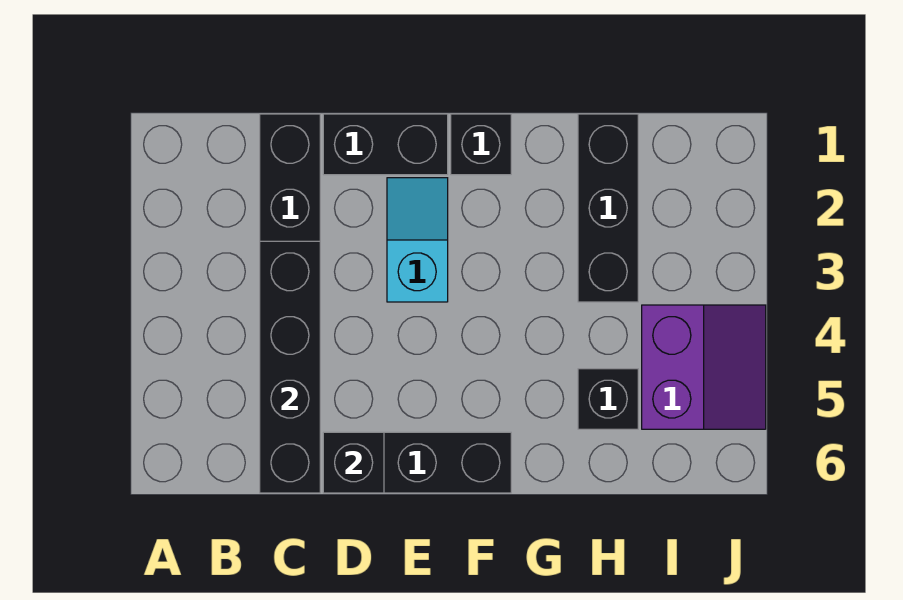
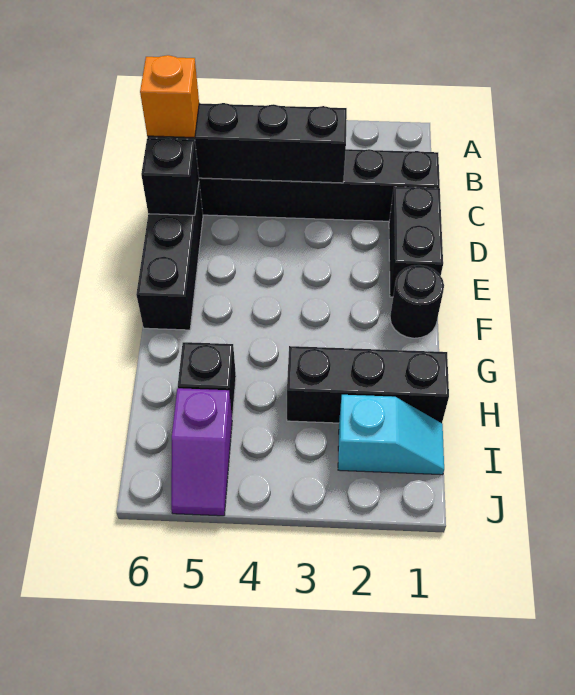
none -> orange brick C6 level 3
cyan slope E2:E3 level 1 top 3 -> cyan slope I1:I2 level 1 top 2
black brick F1 level 1 -> black round brick F1 level 1
purple slope I4:J5 level 1 top I -> purple slope I5:J5 level 1 top I

